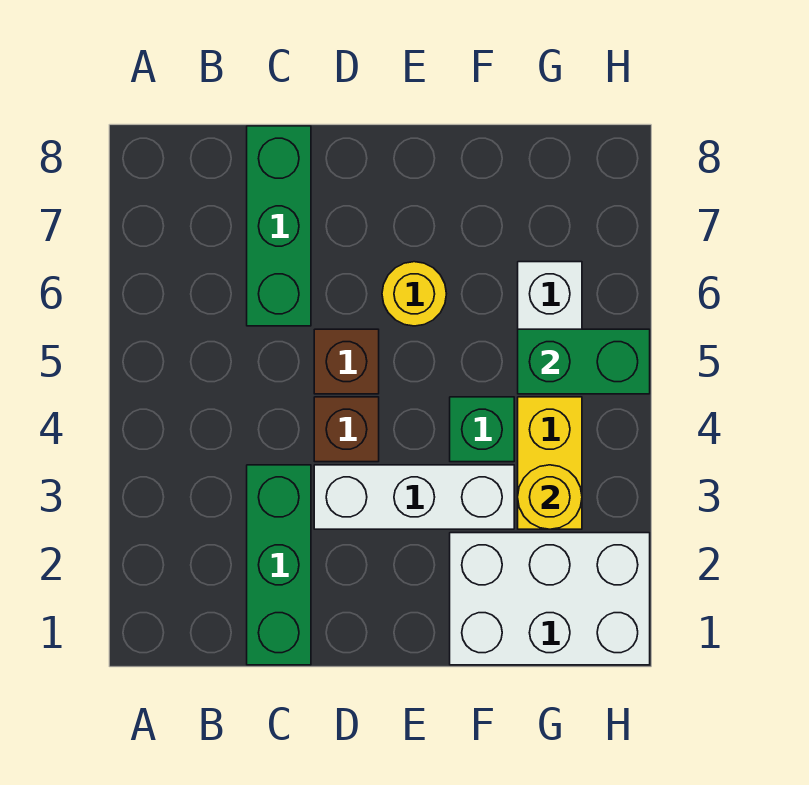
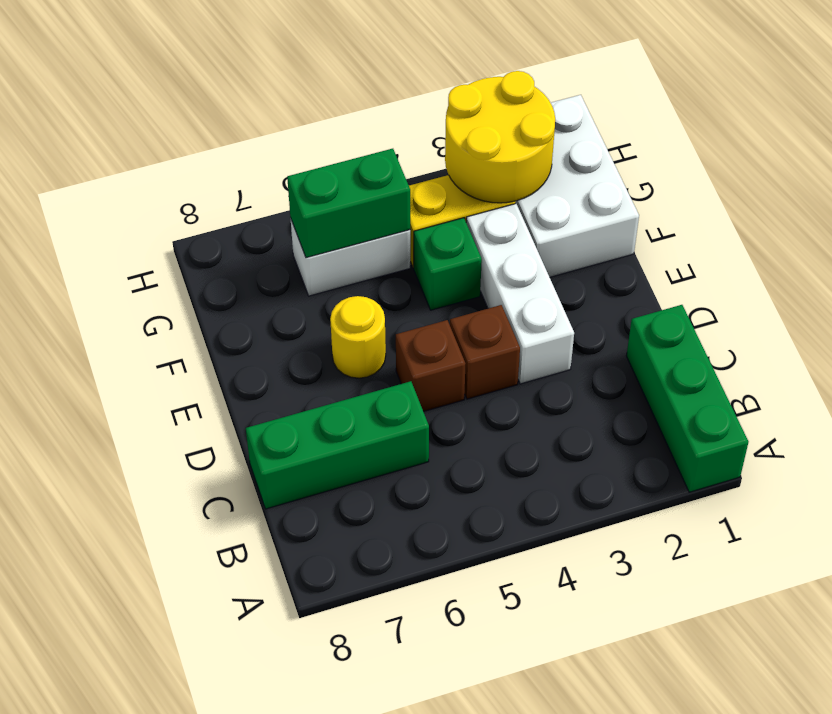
green brick C1:C3 level 1 -> green brick A1:C1 level 1
yellow round brick G3 level 2 -> yellow round brick G2:H3 level 2
green brick G5:H5 level 2 -> green brick G5:G6 level 2

